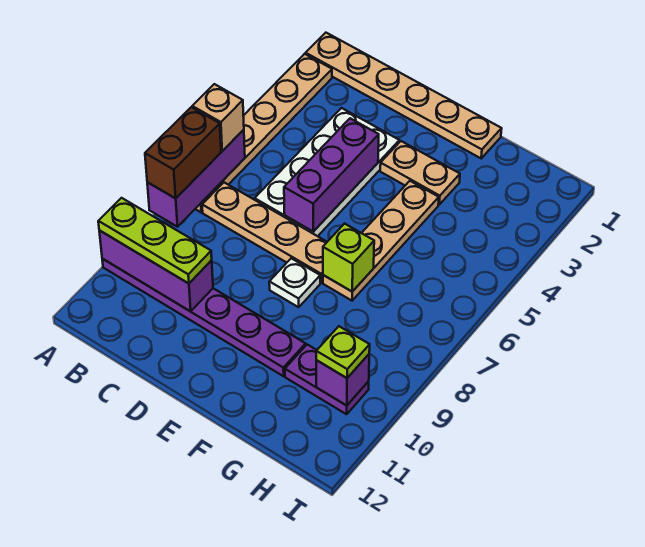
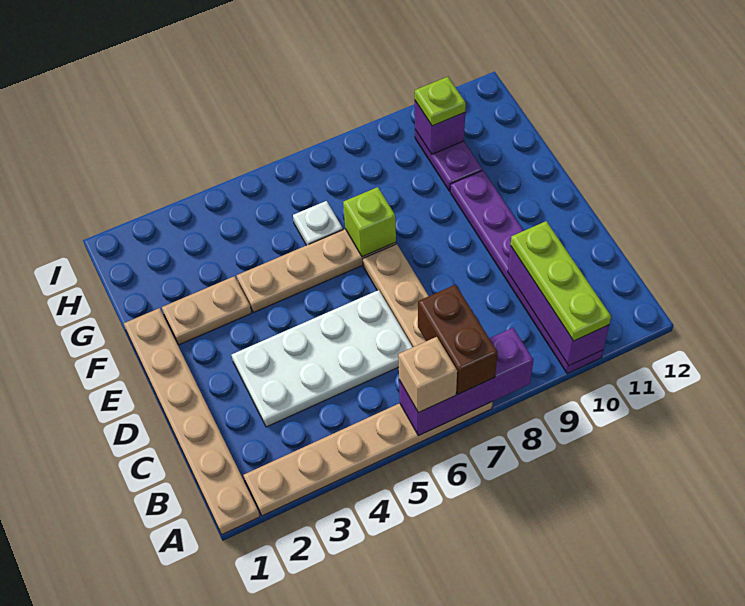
brown brick A7:A8 level 3 -> brown brick A7:B7 level 3
purple brick D4:D6 level 2 -> none
tan plate E3:F3 level 1 -> tan plate F2:F3 level 1
white plate E8 level 1 -> white plate G6 level 1

